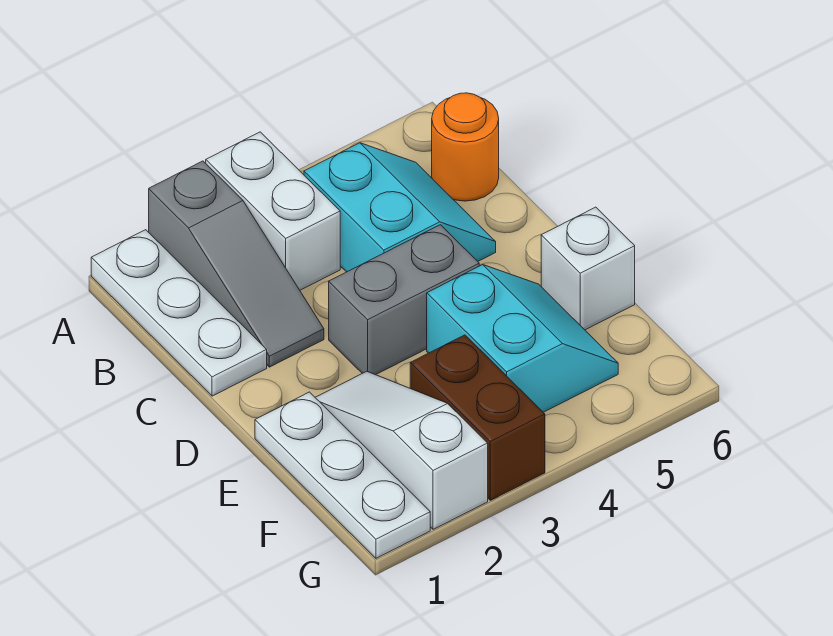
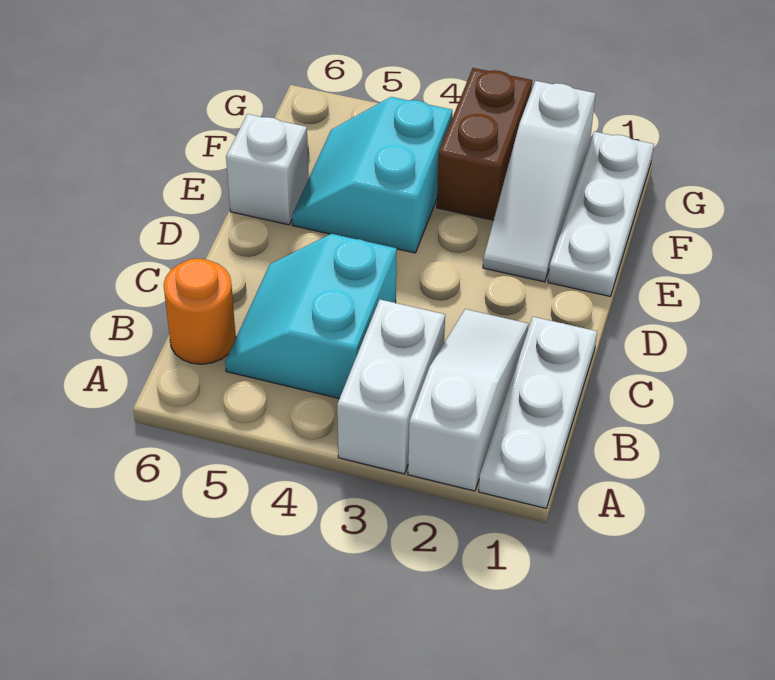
grey slope A2:C2 level 1 top A -> white slope A2:C2 level 1 top A
grey brick D3:D4 level 1 -> none

